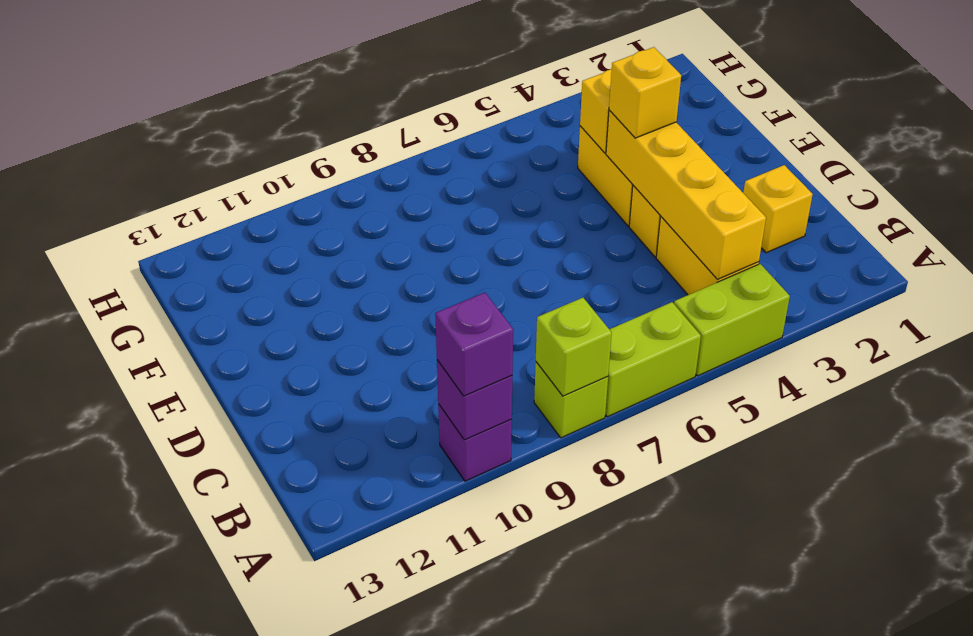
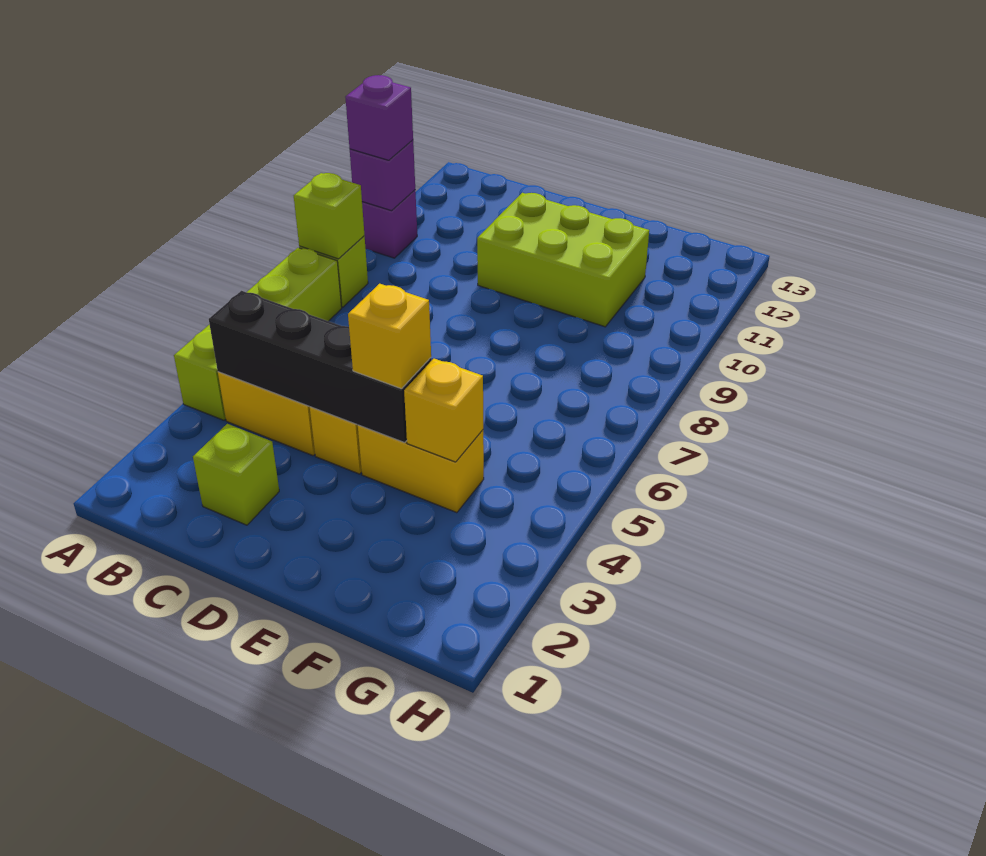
yellow brick B4:E4 level 2 -> black brick B4:E4 level 2
yellow brick C2 level 1 -> lime brick C2 level 1
none -> lime brick D10:F11 level 1

